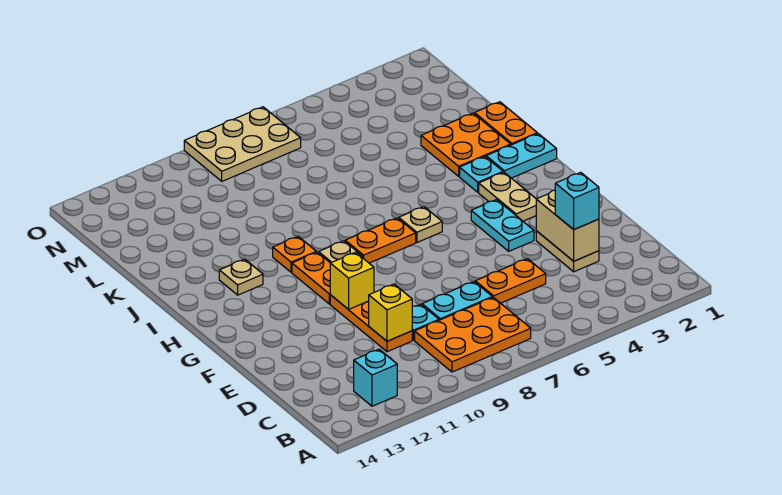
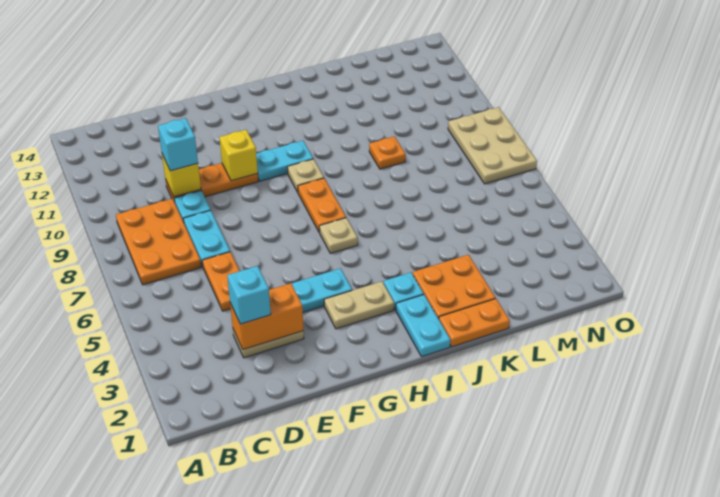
cyan brick B12 level 1 -> cyan brick D10 level 3
tan brick D3:E3 level 2 -> orange brick D3:E3 level 2
orange plate G10:H10 level 1 -> cyan plate G10:H10 level 1
orange plate I10 level 1 -> orange plate K9 level 1
tan plate I12 level 1 -> none

